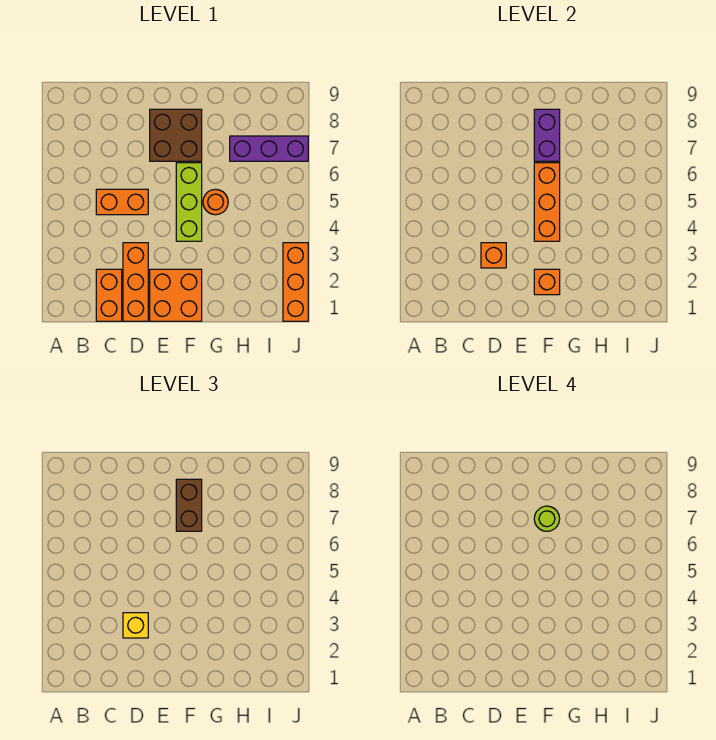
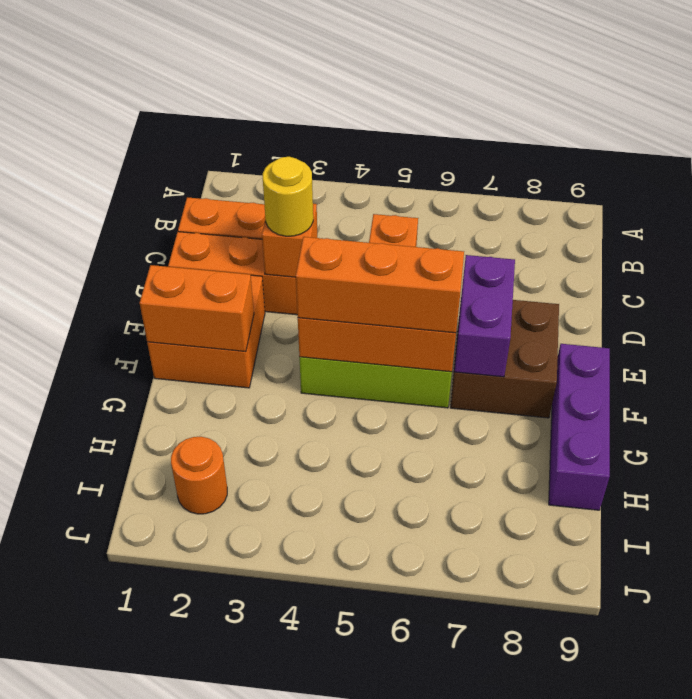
yellow brick D3 level 3 -> yellow round brick D3 level 3
orange brick F2 level 2 -> orange brick F1:F2 level 2
purple brick F7:F8 level 2 -> purple brick E7:F7 level 2
brown brick F7:F8 level 3 -> none
lime round brick F7 level 4 -> none
orange round brick G5 level 1 -> orange round brick I2 level 1
purple brick H7:J7 level 1 -> purple brick F9:H9 level 1
orange brick J1:J3 level 1 -> orange brick F4:F6 level 3

